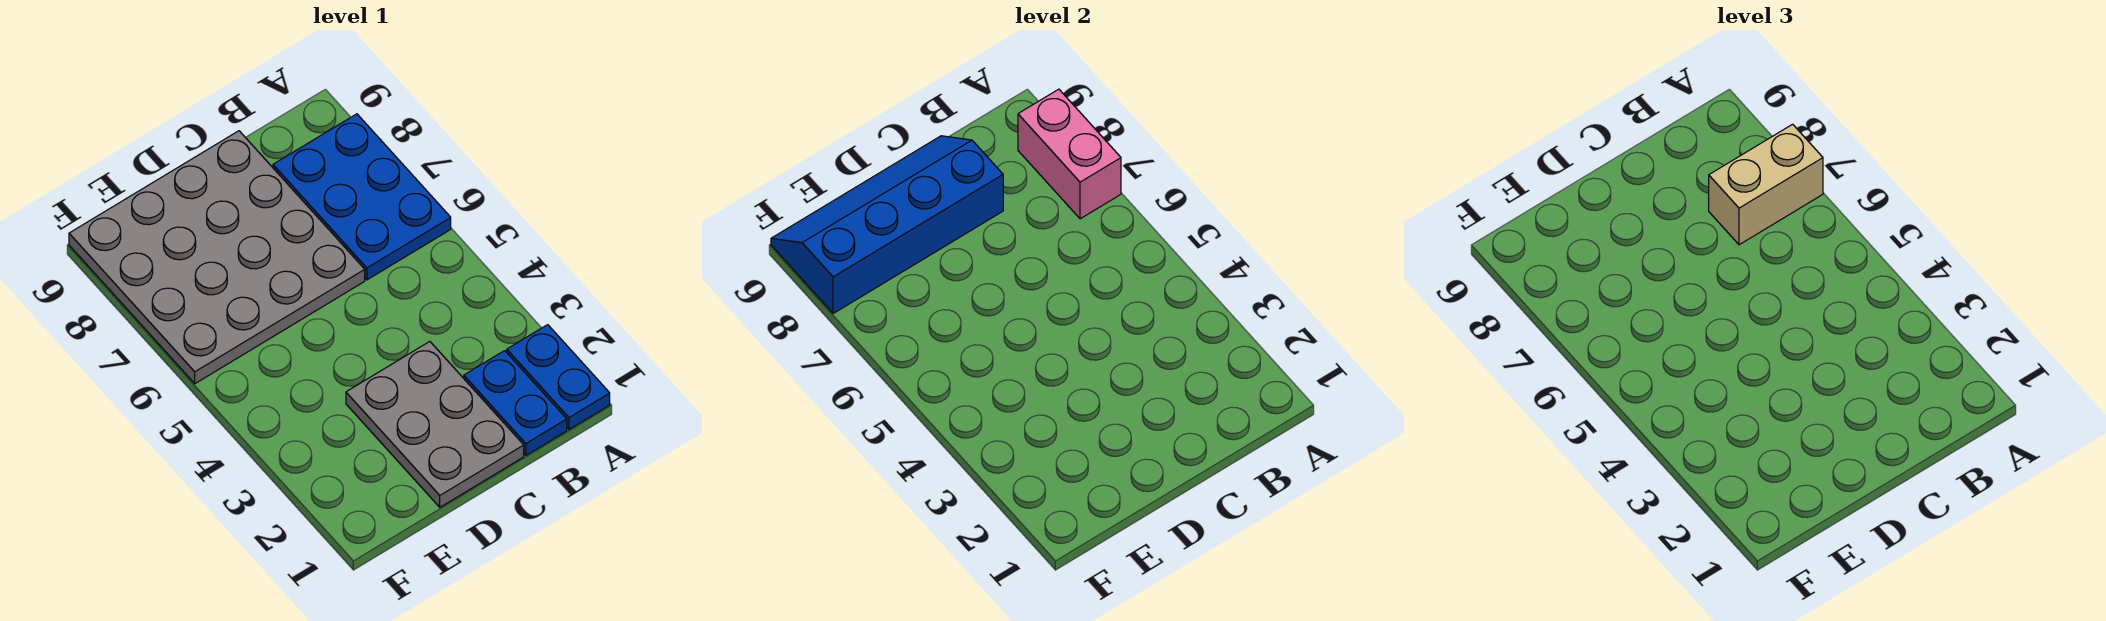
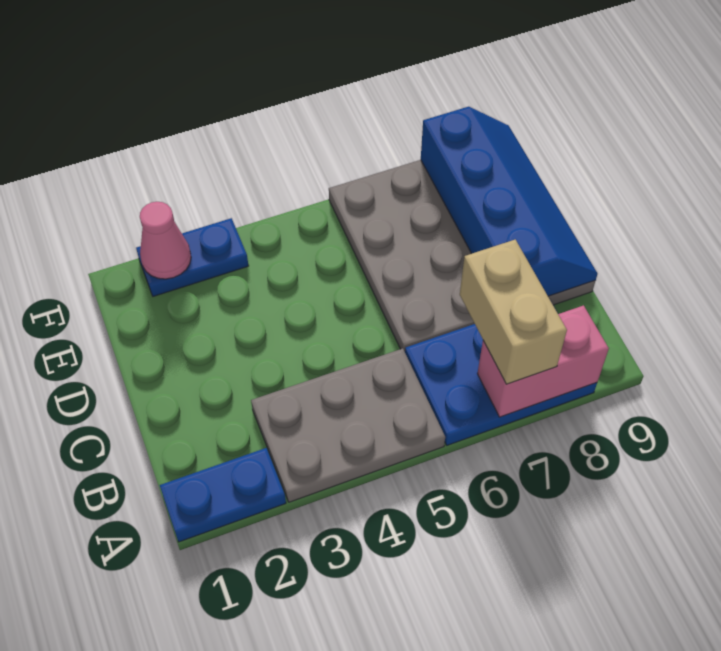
blue plate B1:B2 level 1 -> blue plate F2:F3 level 1
grey plate C1:D3 level 1 -> grey plate A3:B5 level 1
none -> pink cone F2 level 2

